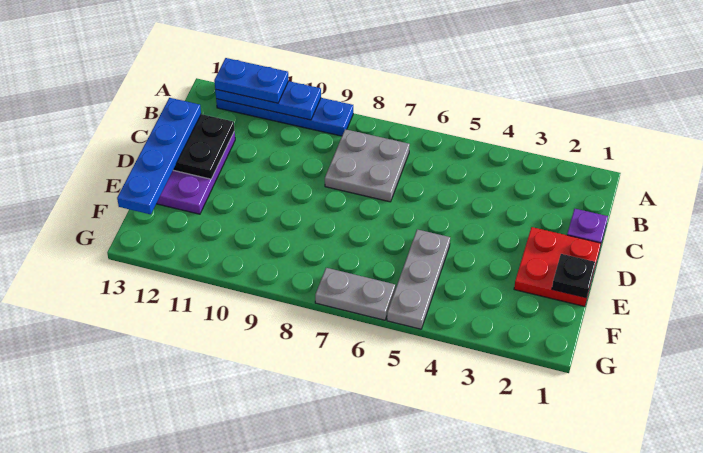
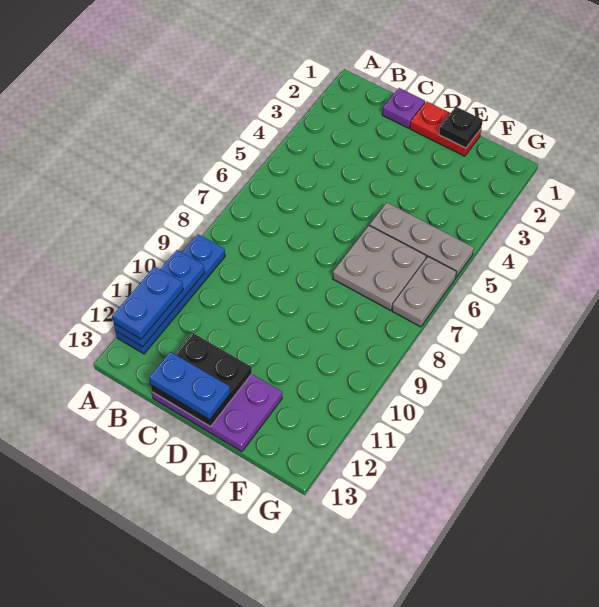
grey plate B7:C8 level 1 -> grey plate E6:F7 level 1
blue plate C13:F13 level 3 -> blue plate C13:D13 level 3
red plate D1:E2 level 1 -> red plate D1:E1 level 1

